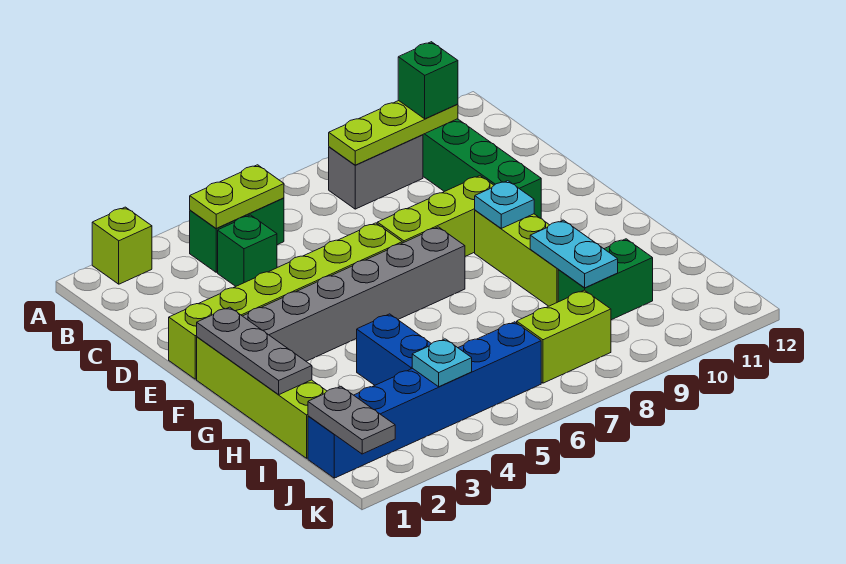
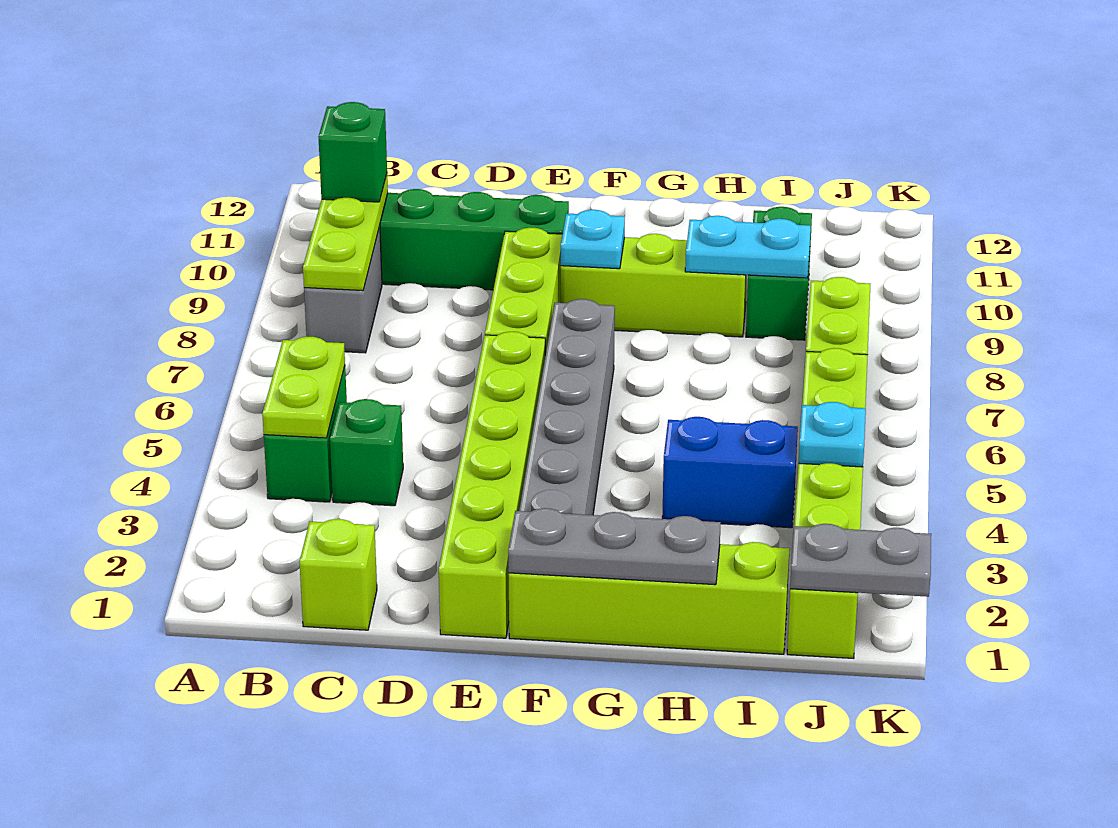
lime brick A2 level 1 -> lime brick C1 level 1
blue brick J1:J6 level 1 -> lime brick J1:J6 level 1

